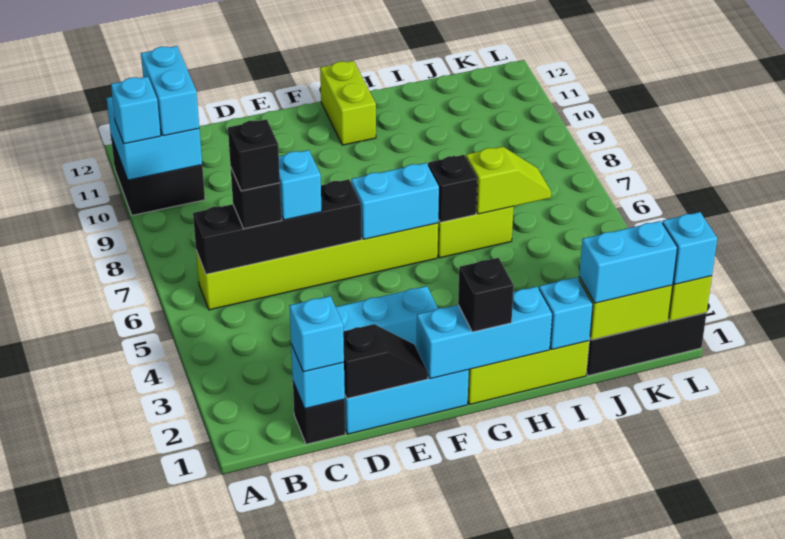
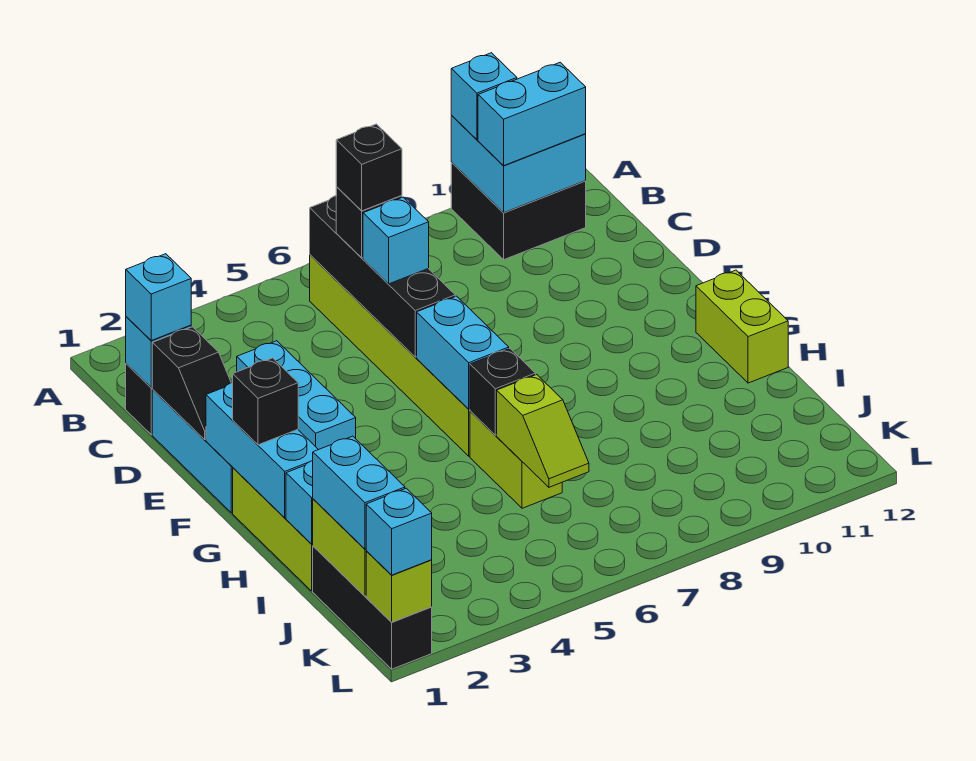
lime brick G11:G12 level 1 -> lime brick G12:H12 level 1

